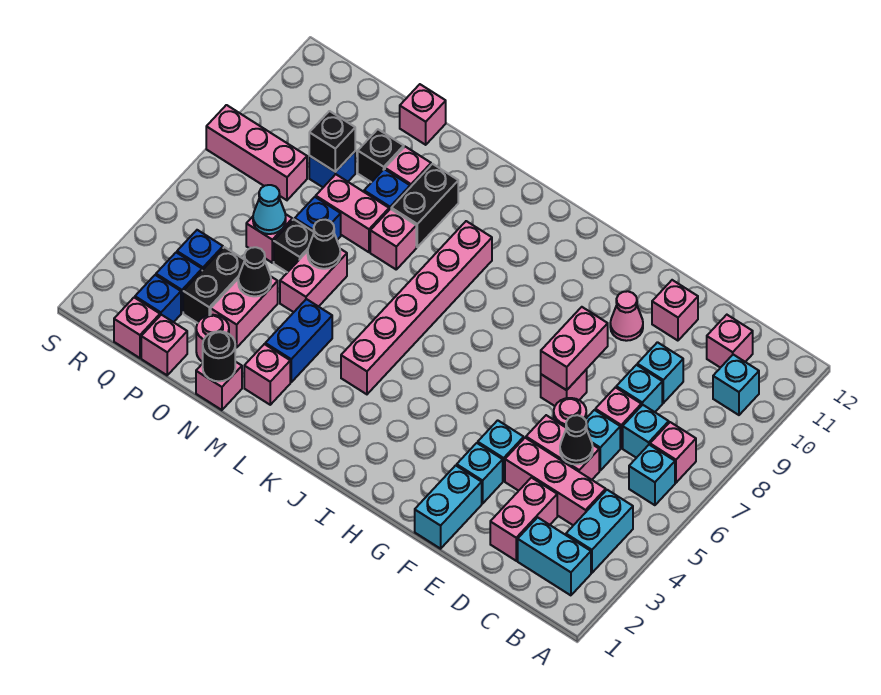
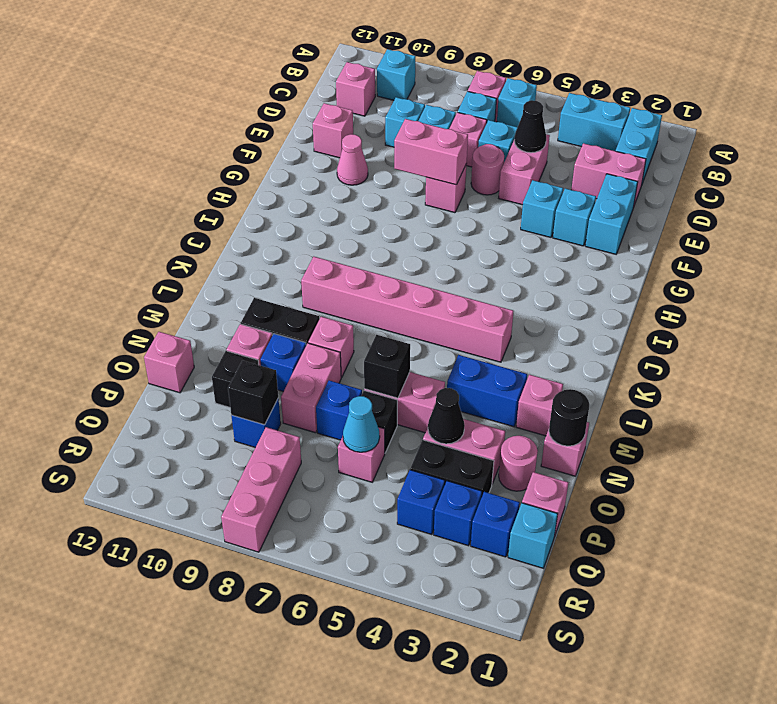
pink brick C4:E4 level 1 -> none
cyan brick F1:F2 level 1 -> cyan brick E2:F2 level 1
black cone N6 level 2 -> black brick N6 level 2
pink brick Q1 level 1 -> cyan brick Q1 level 1

